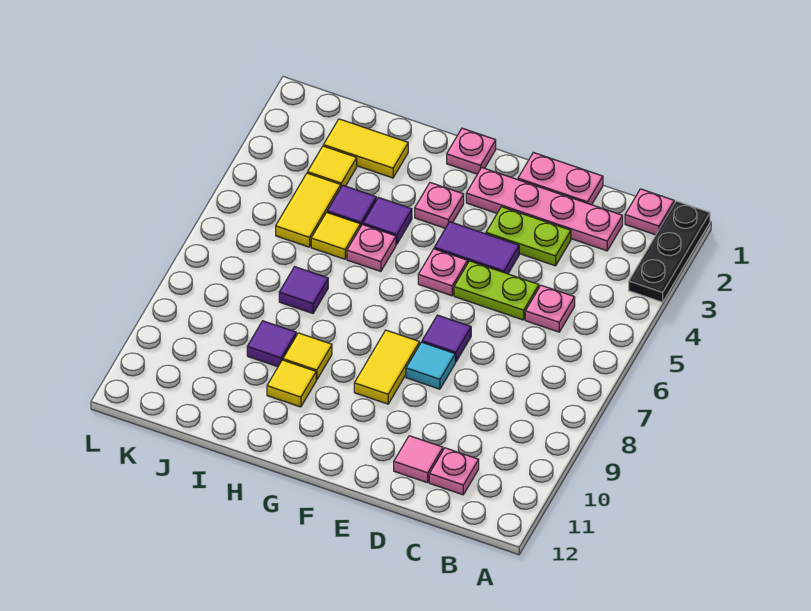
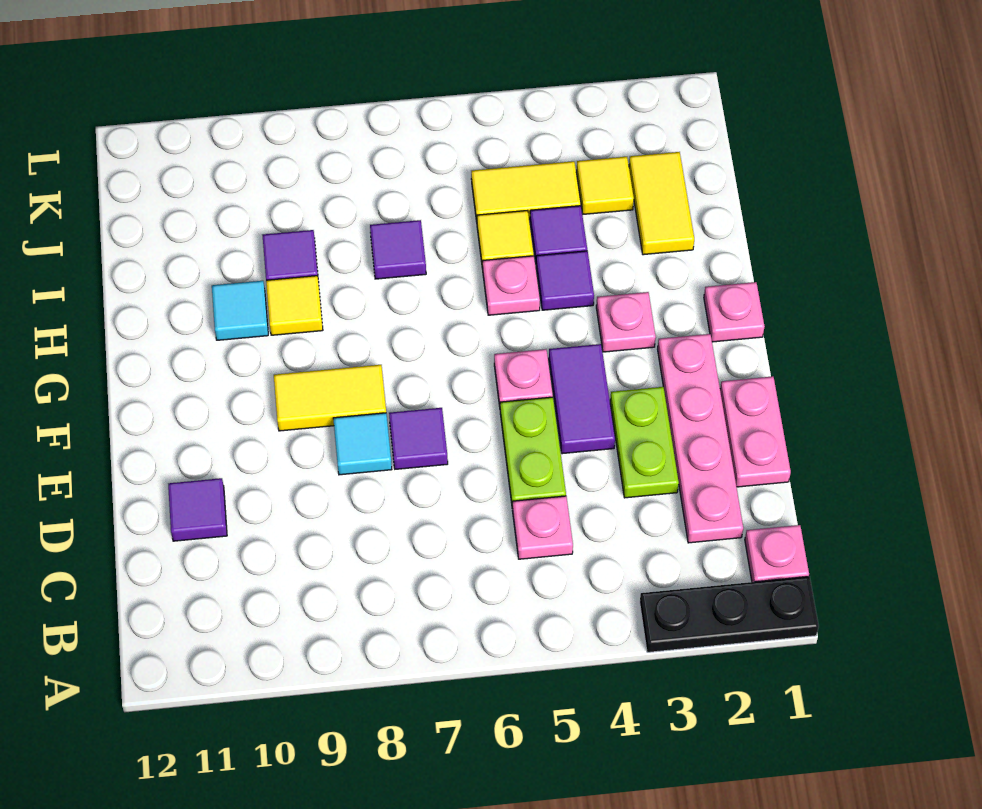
pink plate C11 level 1 -> none
pink tile D11 level 1 -> purple tile D11 level 1
yellow tile H10 level 1 -> cyan tile H10 level 1

